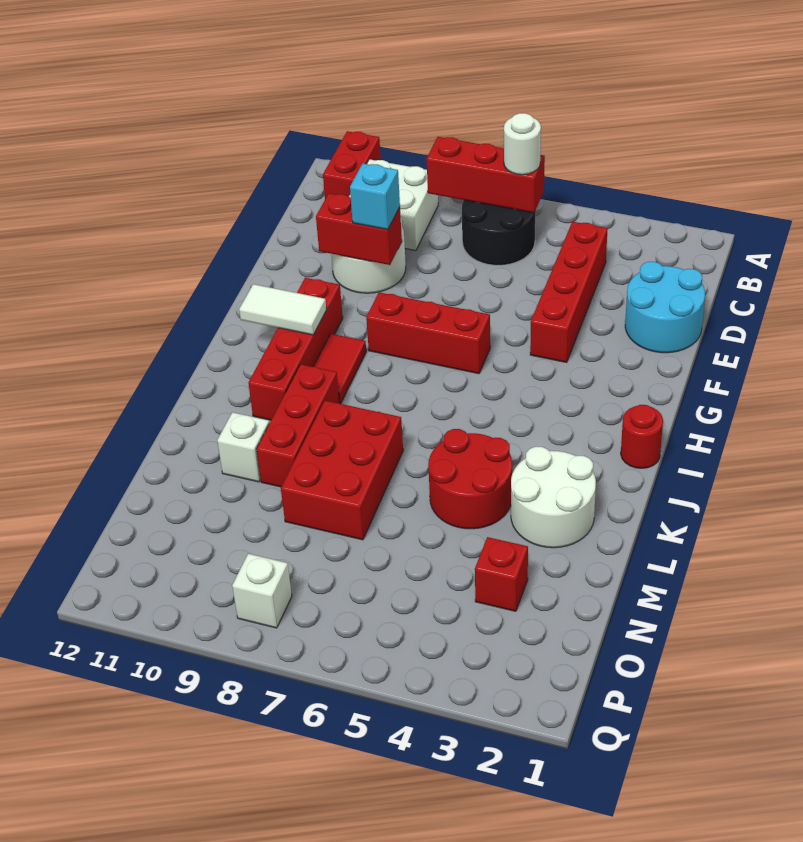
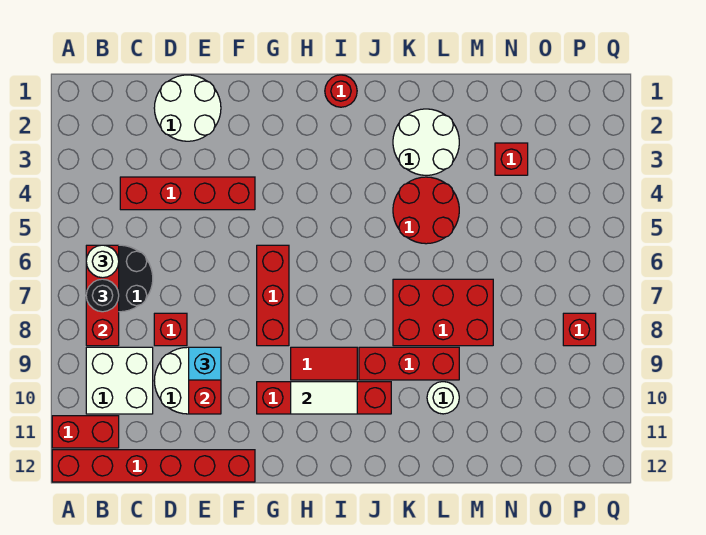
none -> red brick A12:F12 level 1
none -> black round brick B7 level 3
cyan round brick D1:E2 level 1 -> white round brick D1:E2 level 1
none -> red brick D8 level 1
white tile H10:H11 level 2 -> white tile H10:I10 level 2
white brick L10 level 1 -> white round brick L10 level 1
white brick P8 level 1 -> red brick P8 level 1

